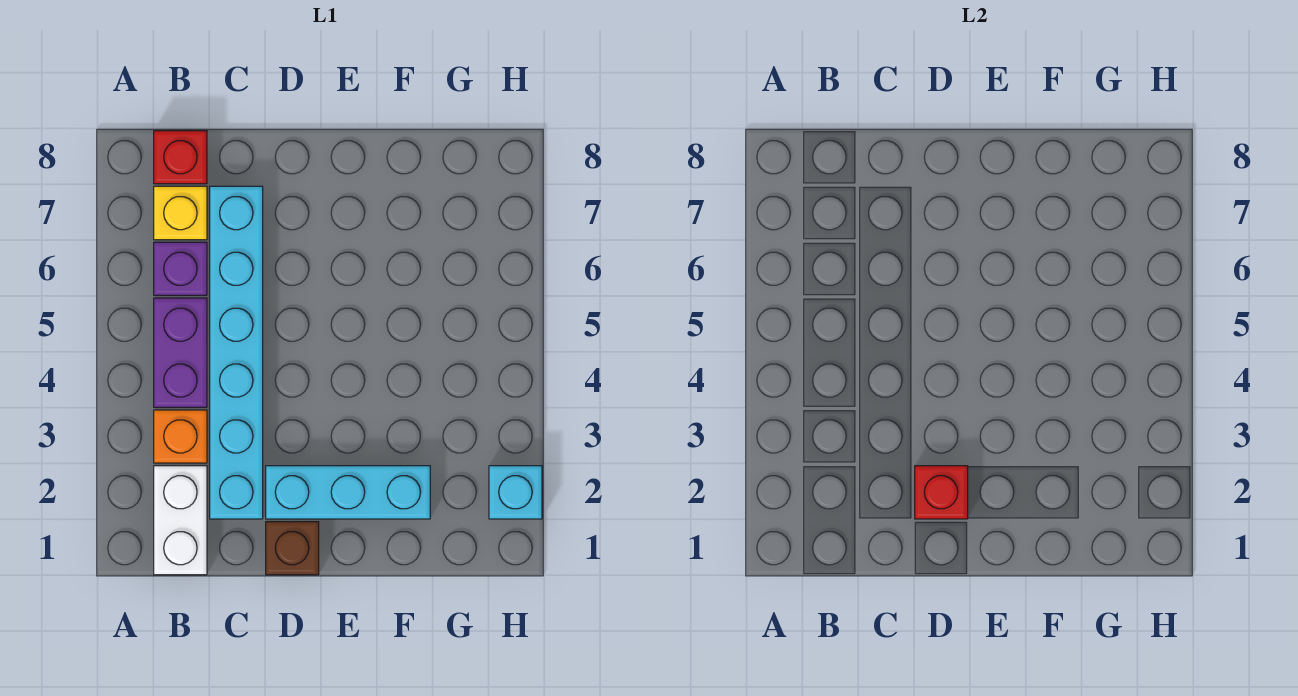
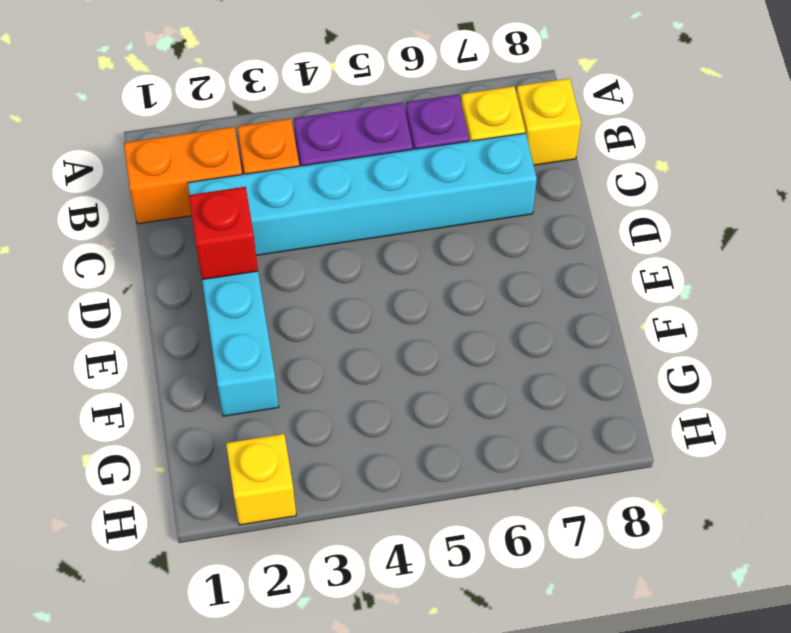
white brick B1:B2 level 1 -> orange brick B1:B2 level 1
red brick B8 level 1 -> yellow brick B8 level 1
brown brick D1 level 1 -> none
cyan brick H2 level 1 -> yellow brick H2 level 1

